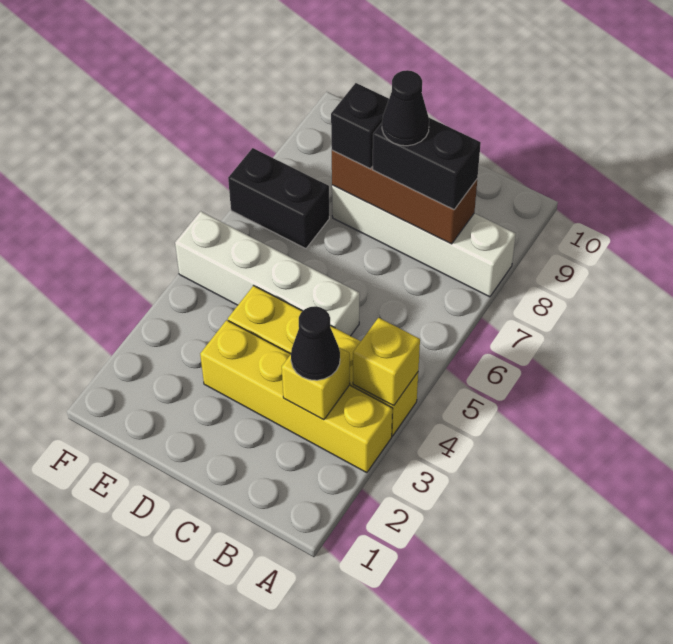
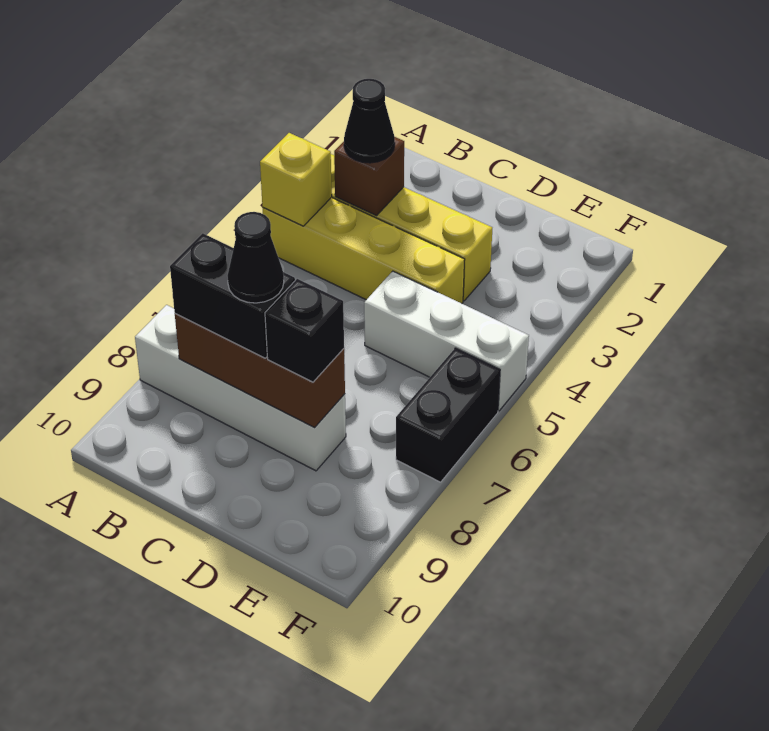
yellow brick B3 level 2 -> brown brick B3 level 2
white brick C5:F5 level 1 -> white brick D5:F5 level 1
black brick E7:F7 level 1 -> black brick F6:F7 level 1

